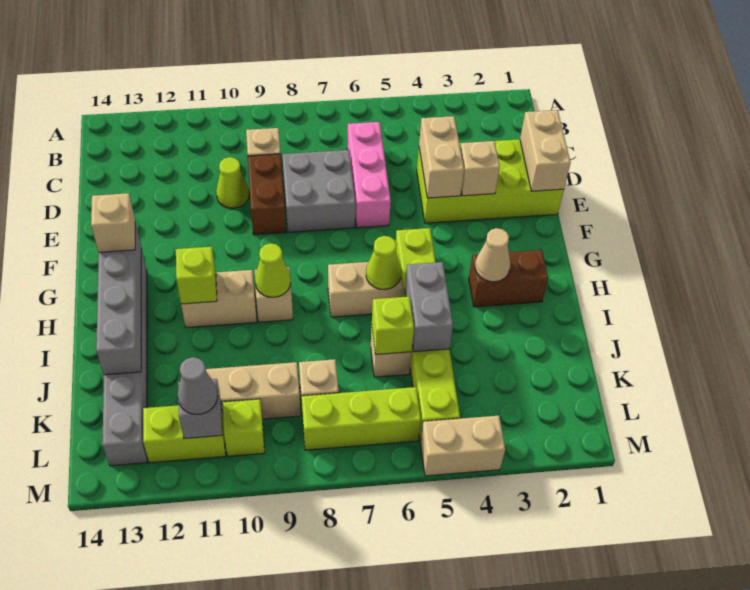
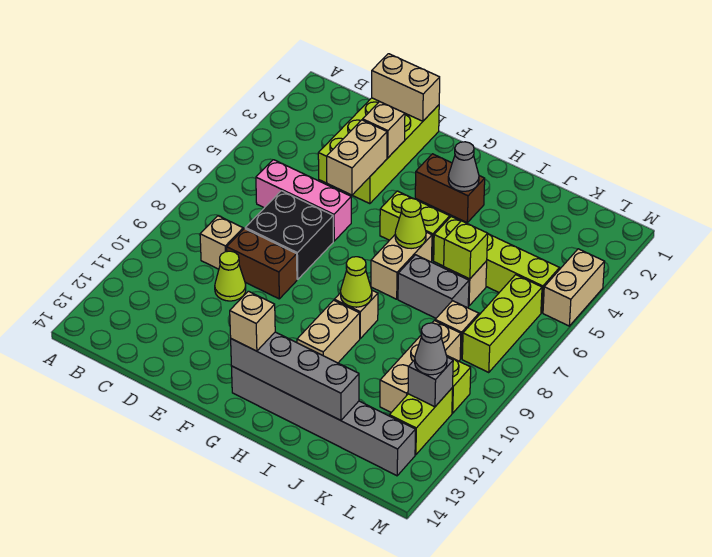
tan brick D4:E4 level 2 -> tan brick E4:E5 level 2
grey brick D7:E8 level 1 -> black brick D7:E8 level 1
brown brick H2:H3 level 1 -> brown brick G3:H3 level 1
tan cone H3 level 2 -> grey cone H3 level 2
lime brick H11 level 2 -> none
grey brick I5:J5 level 2 -> grey brick I7:J7 level 1

